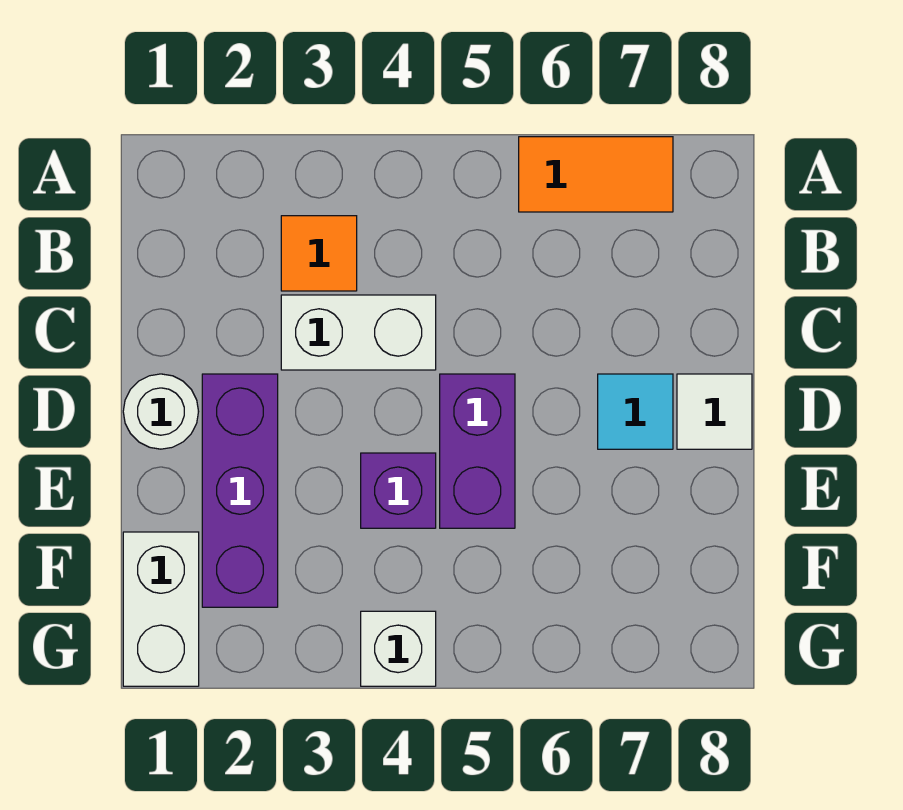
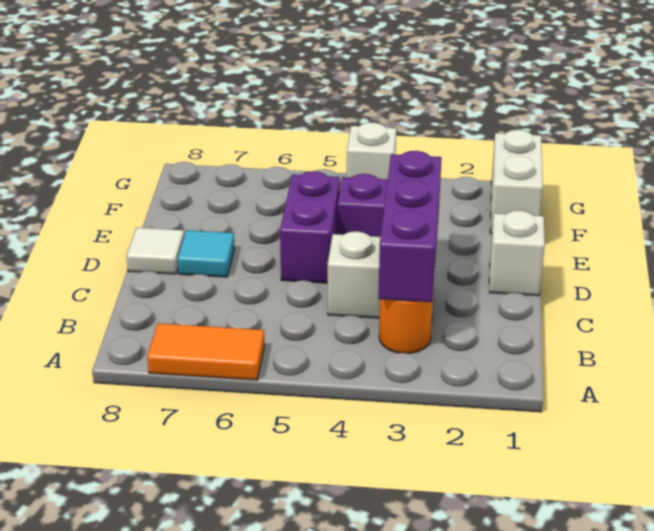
orange tile B3 level 1 -> orange round brick B3 level 1
white round brick D1 level 1 -> white brick D1 level 1
purple brick D2:F2 level 1 -> purple brick B3:D3 level 2

